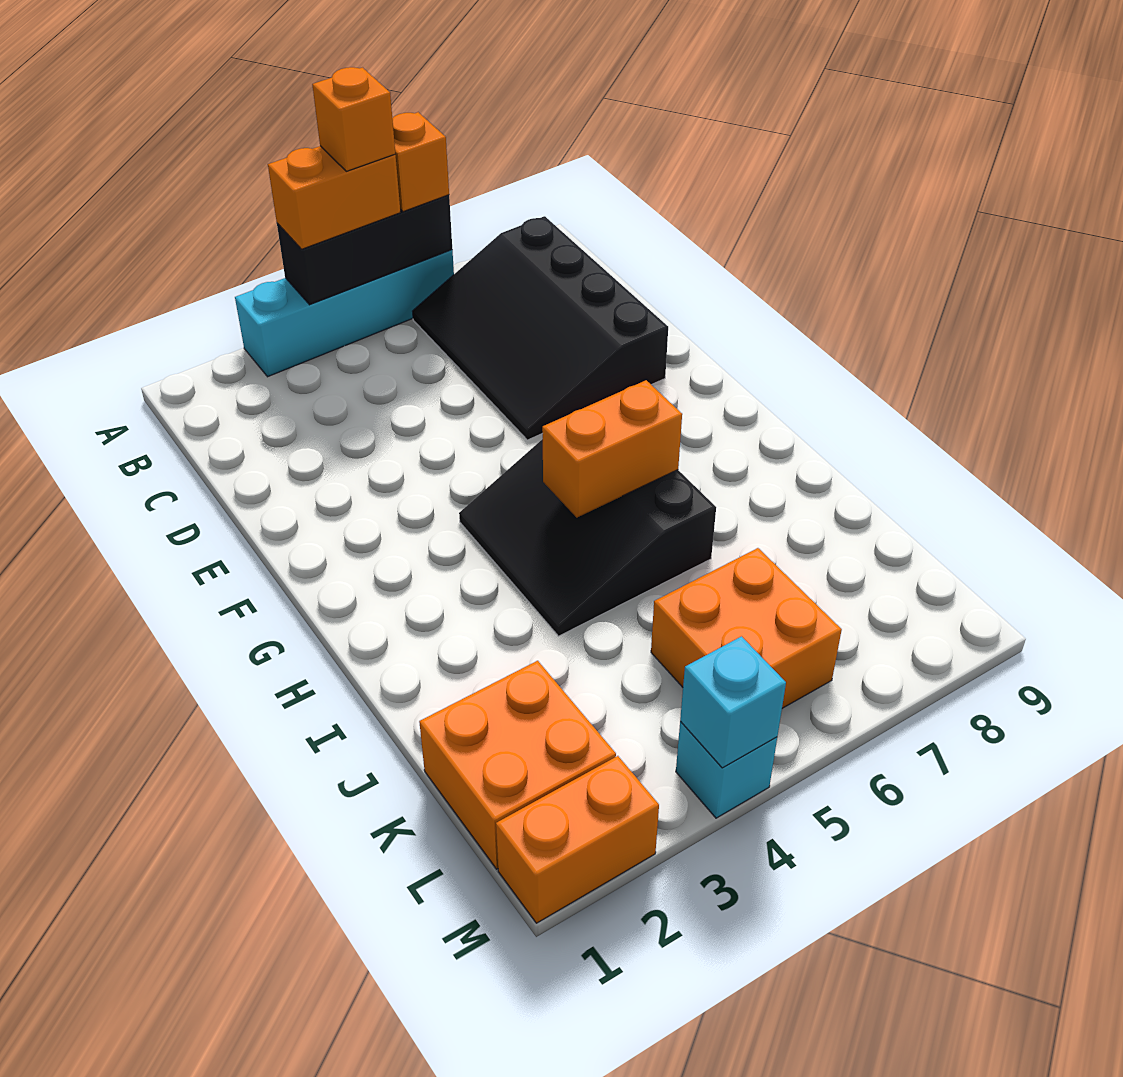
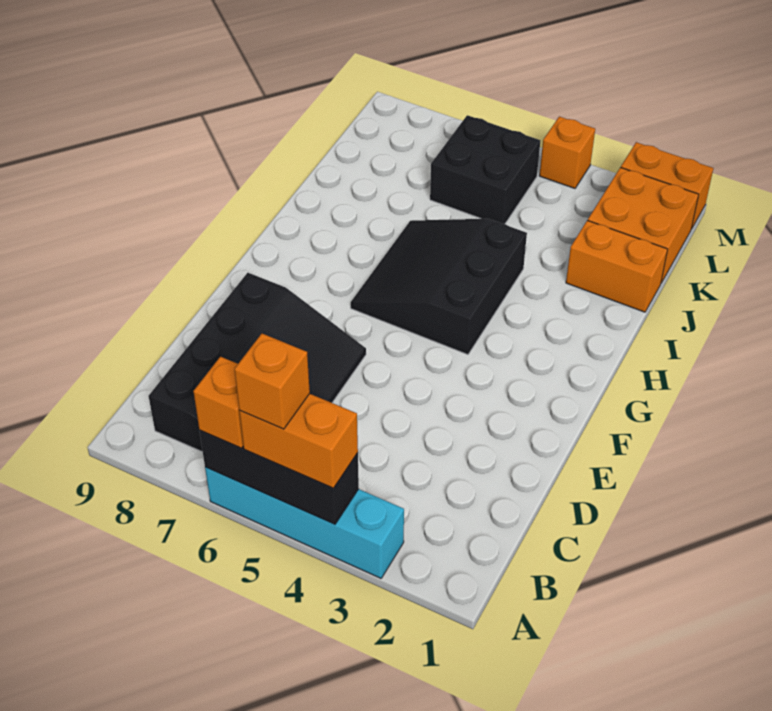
black slope G4:I6 level 1 top 6 -> black slope G4:I6 level 1 top 4
orange brick H5:H6 level 2 -> orange brick J1:J2 level 1
orange brick K5:L6 level 1 -> black brick K5:L6 level 1
cyan brick M4 level 1 -> orange brick M4 level 1
cyan brick M4 level 2 -> none

